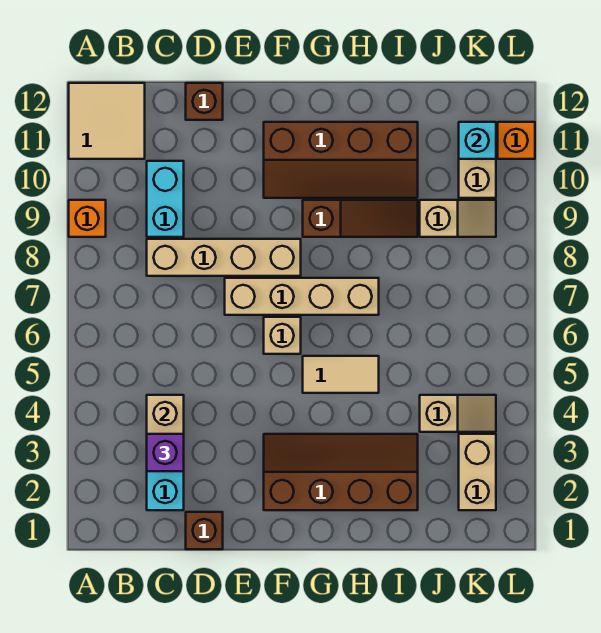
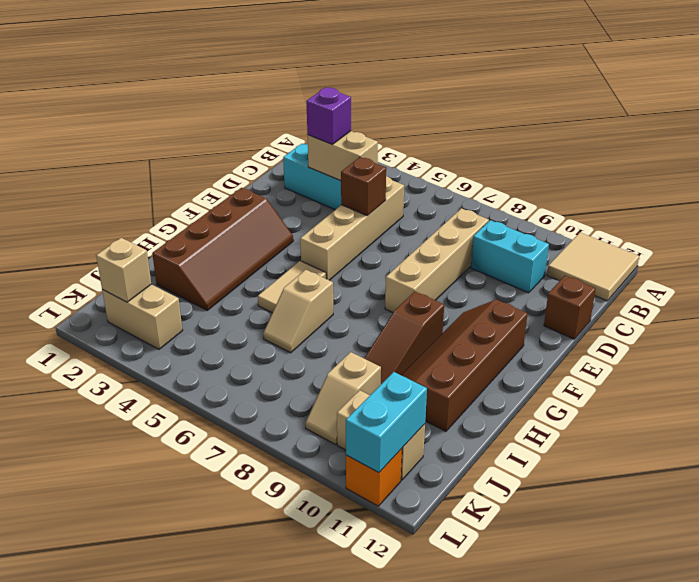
orange brick A9 level 1 -> none
brown brick D1 level 1 -> brown brick D5 level 2
tan brick E7:H7 level 1 -> tan brick C5:F5 level 1
tan brick F6 level 1 -> tan brick K2 level 2
tan slope J4:K4 level 1 top J -> tan slope H6:I6 level 1 top H
cyan brick K11 level 2 -> cyan brick K11:L11 level 2

